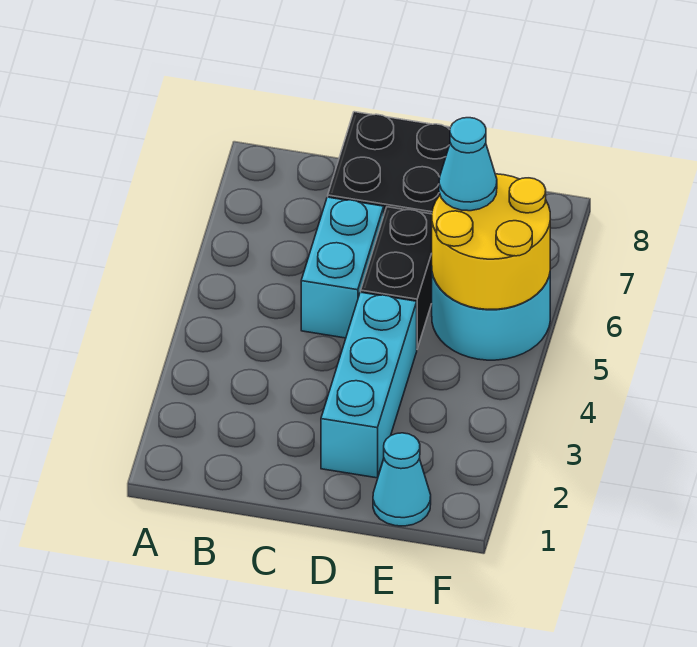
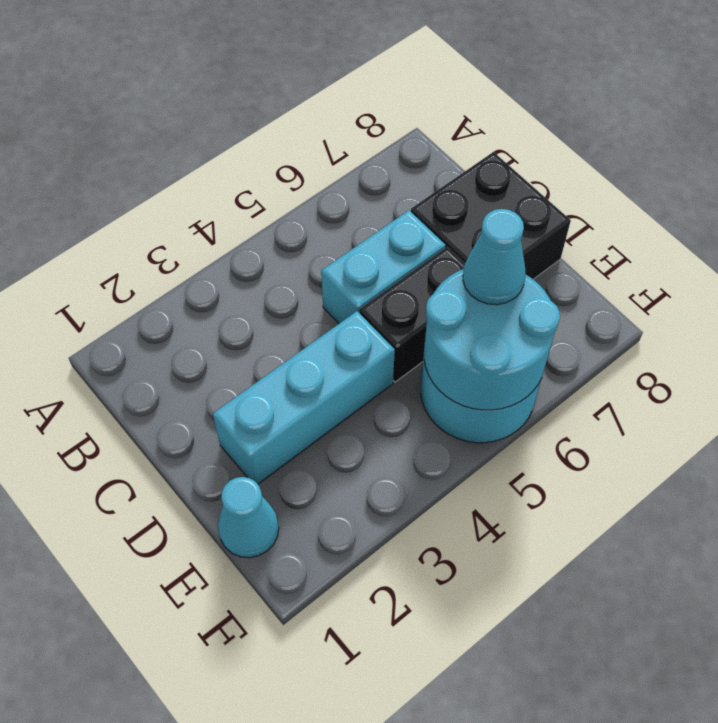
yellow round brick E5:F6 level 2 -> cyan round brick E5:F6 level 2

